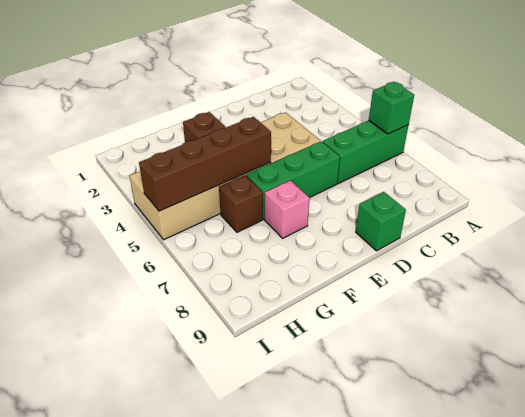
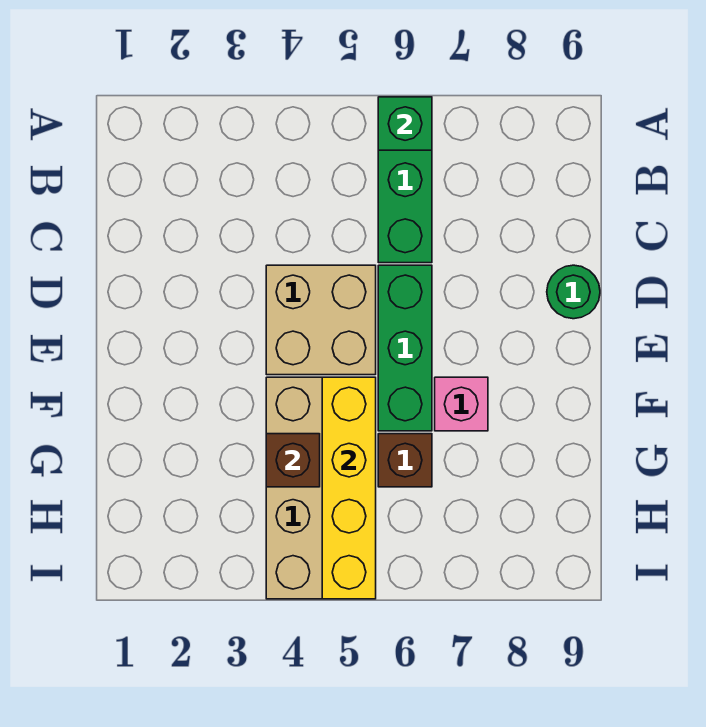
green brick D9 level 1 -> green round brick D9 level 1
brown brick F5:I5 level 2 -> yellow brick F5:I5 level 2

